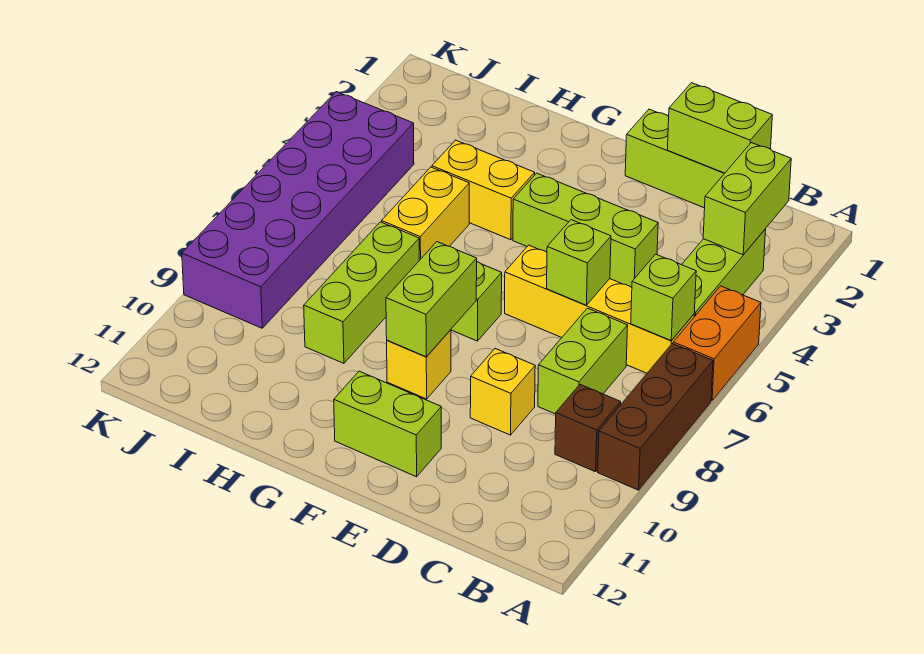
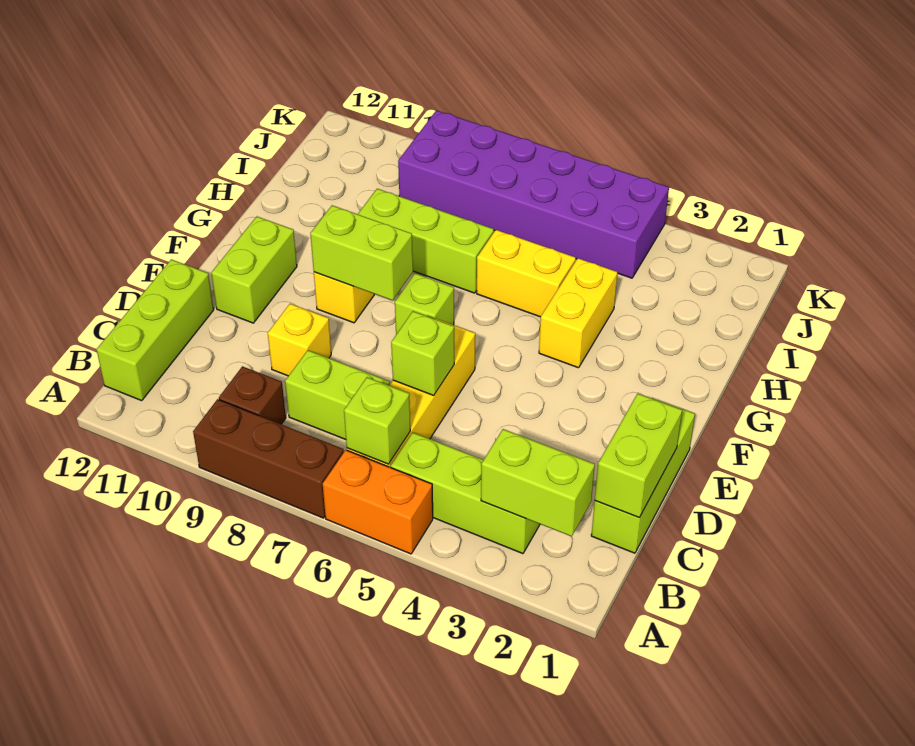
lime brick D4:F4 level 1 -> lime brick B12:D12 level 1

